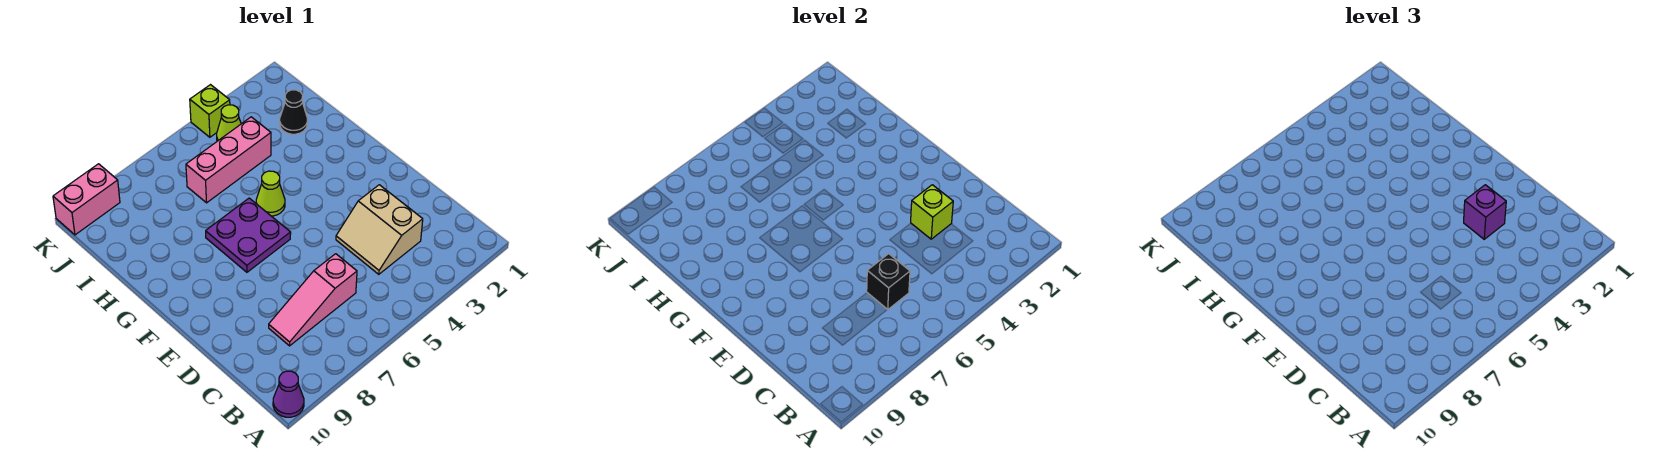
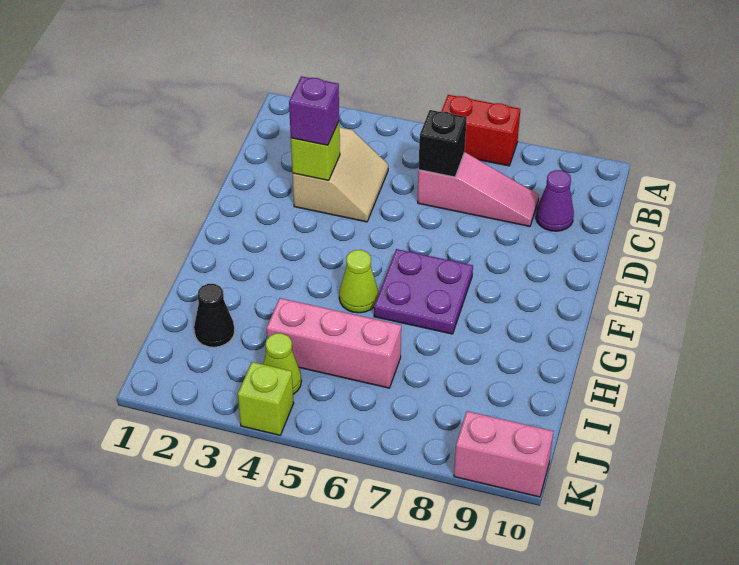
none -> red brick A6:A7 level 1
purple cone A10 level 1 -> purple cone C9 level 1

